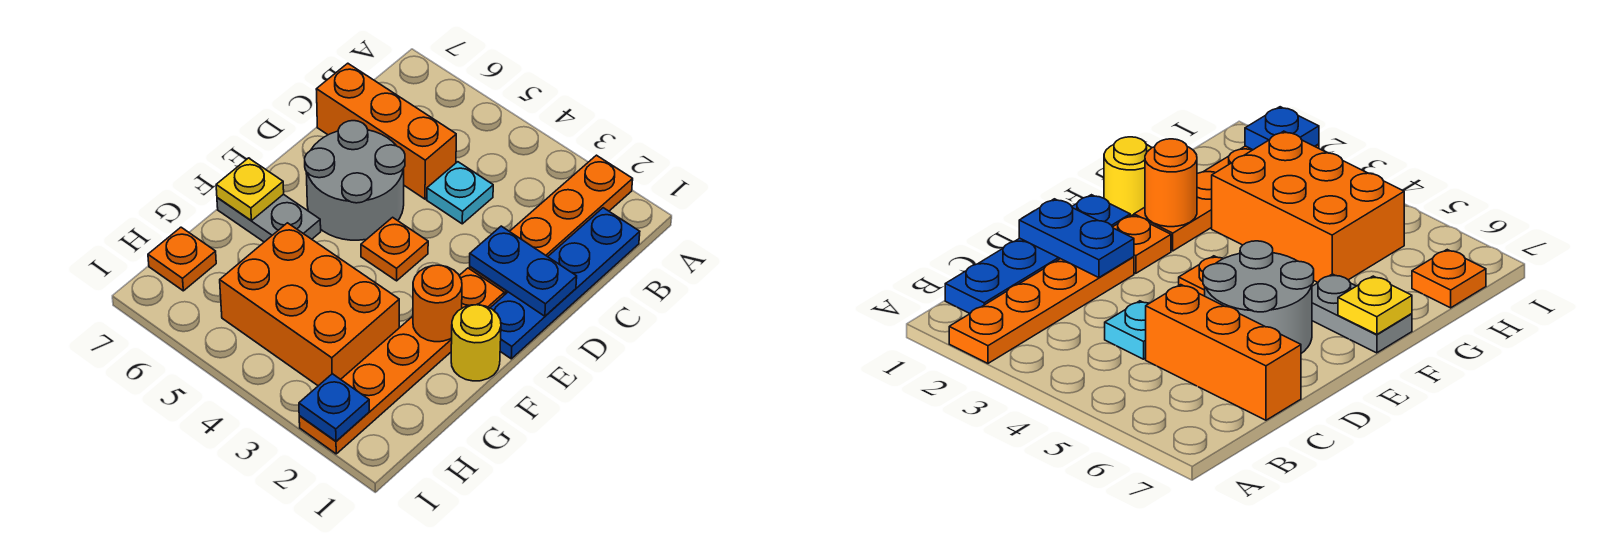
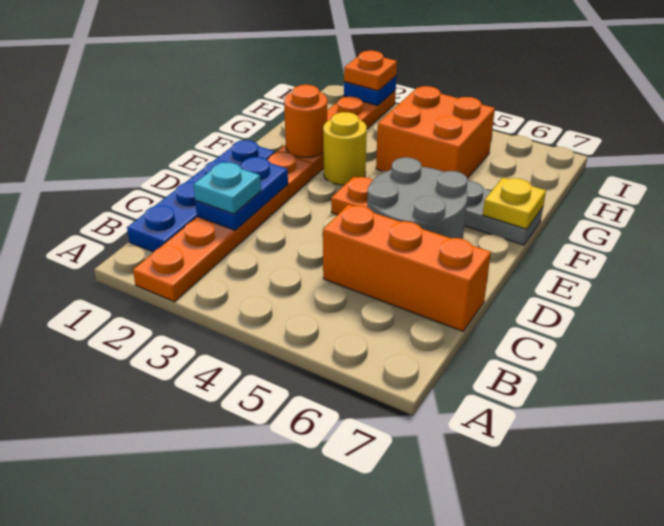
cyan plate C4 level 1 -> cyan plate C2 level 3
blue plate D1:D2 level 2 -> blue plate C2:D2 level 2
yellow round brick F1 level 1 -> yellow round brick F3 level 1
orange brick G3:H5 level 1 -> orange brick G4:H5 level 1
orange plate H7 level 1 -> orange plate I2 level 3

